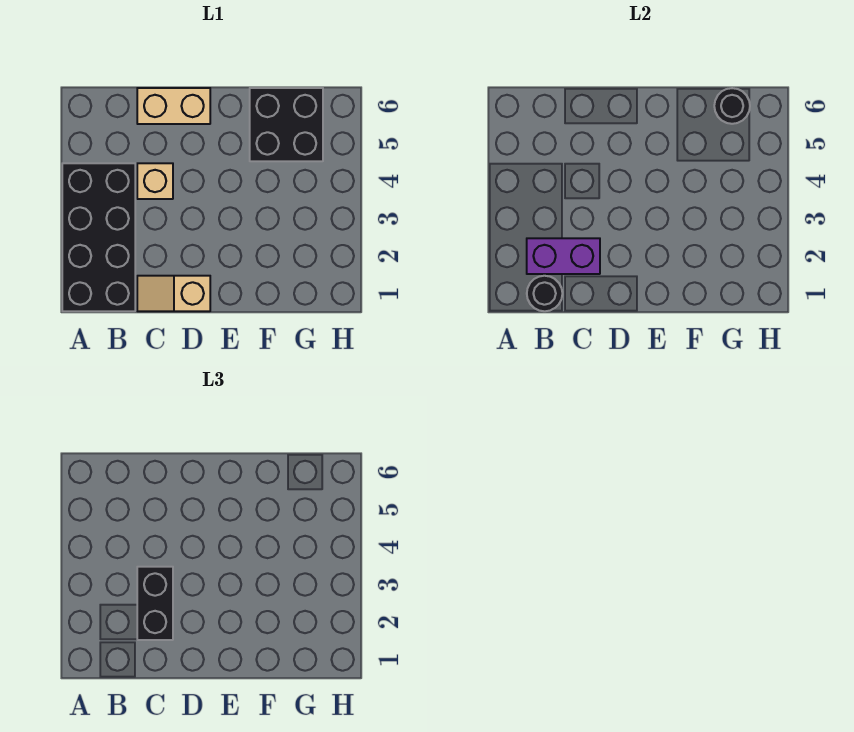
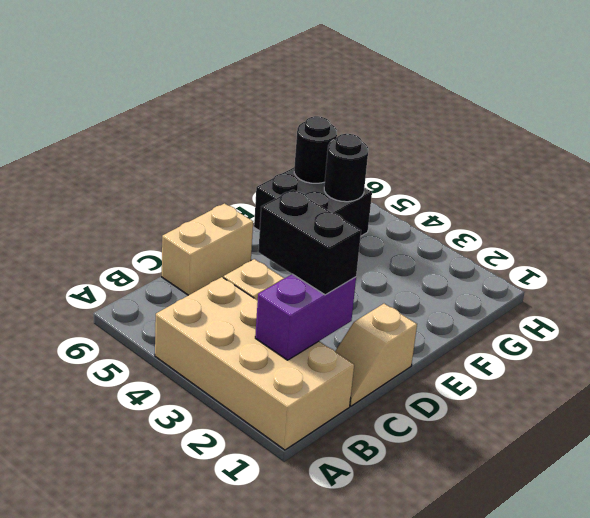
black brick A1:B4 level 1 -> tan brick A1:B4 level 1
black round brick B1 level 2 -> black round brick G5 level 2

